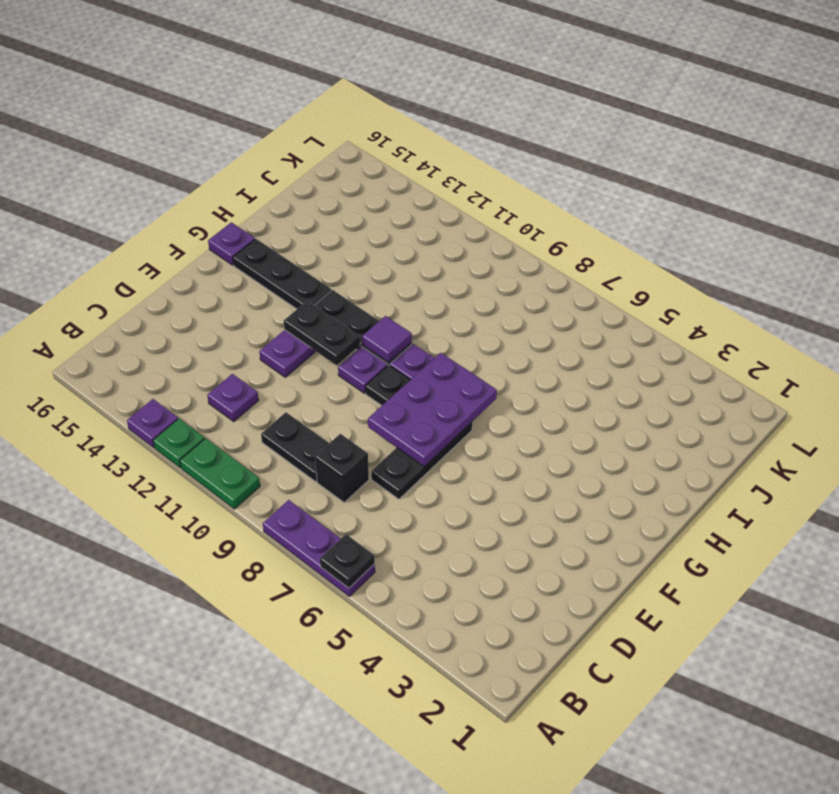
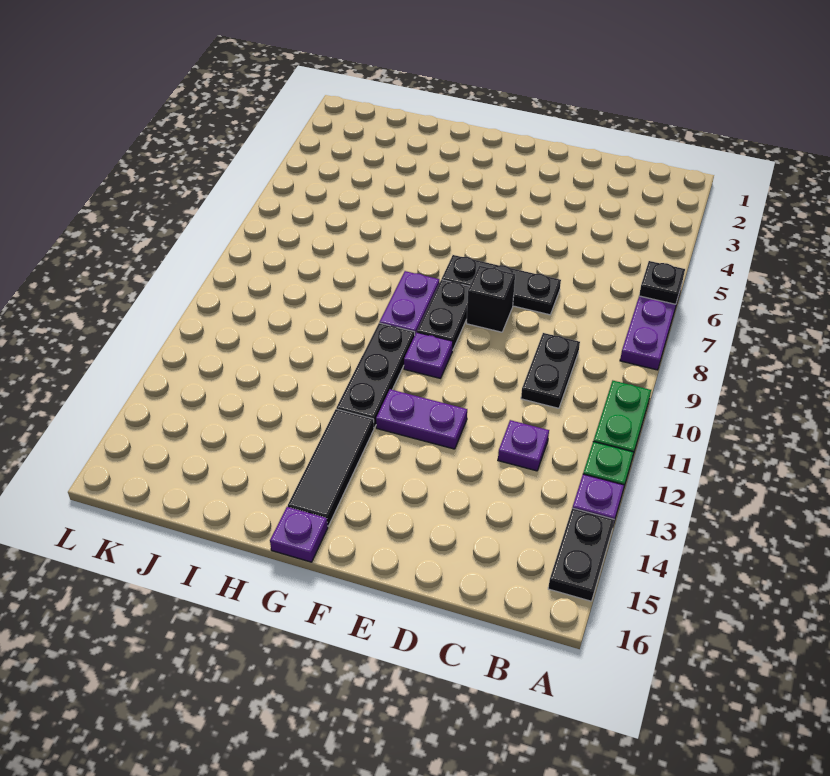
black brick C8 level 1 -> black brick E8 level 1
purple plate E7:G8 level 2 -> none
black plate F11:F12 level 2 -> black plate A14:A15 level 1
purple tile G10 level 2 -> none
black plate G13:G15 level 1 -> black tile G13:G15 level 1

